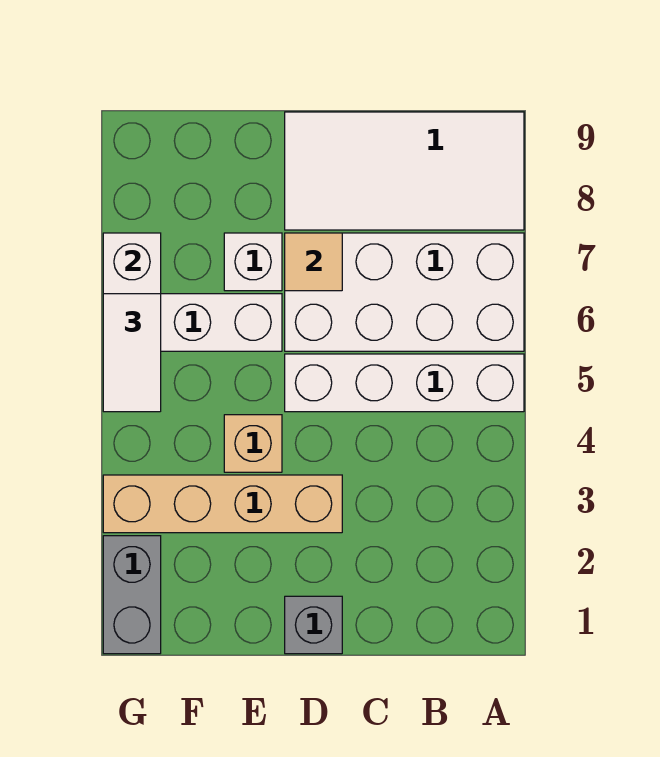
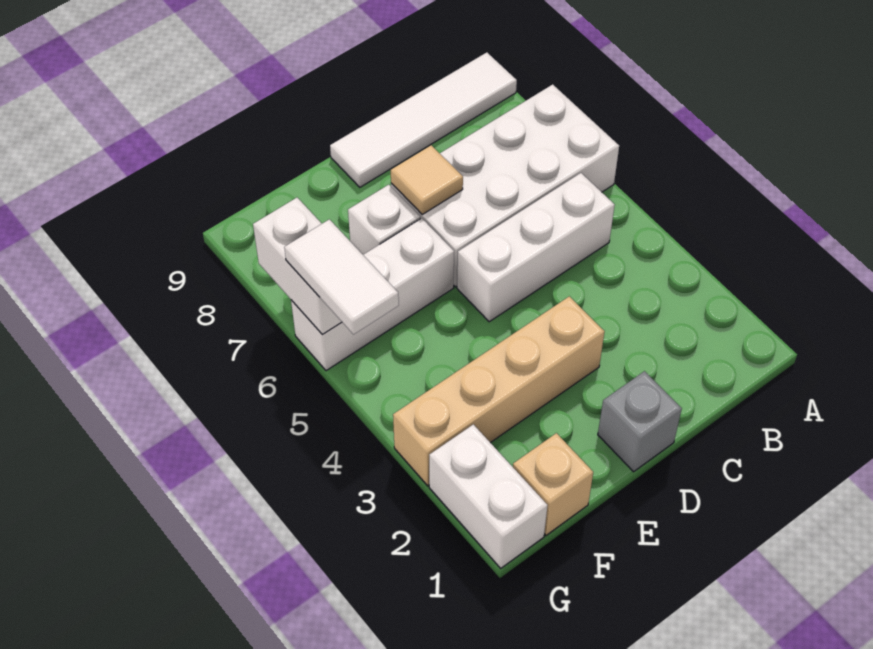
white brick A5:D5 level 1 -> white brick B5:D5 level 1
white tile A8:D9 level 1 -> white tile A9:D9 level 1
tan brick E4 level 1 -> tan brick F1 level 1
grey brick G1:G2 level 1 -> white brick G1:G2 level 1

